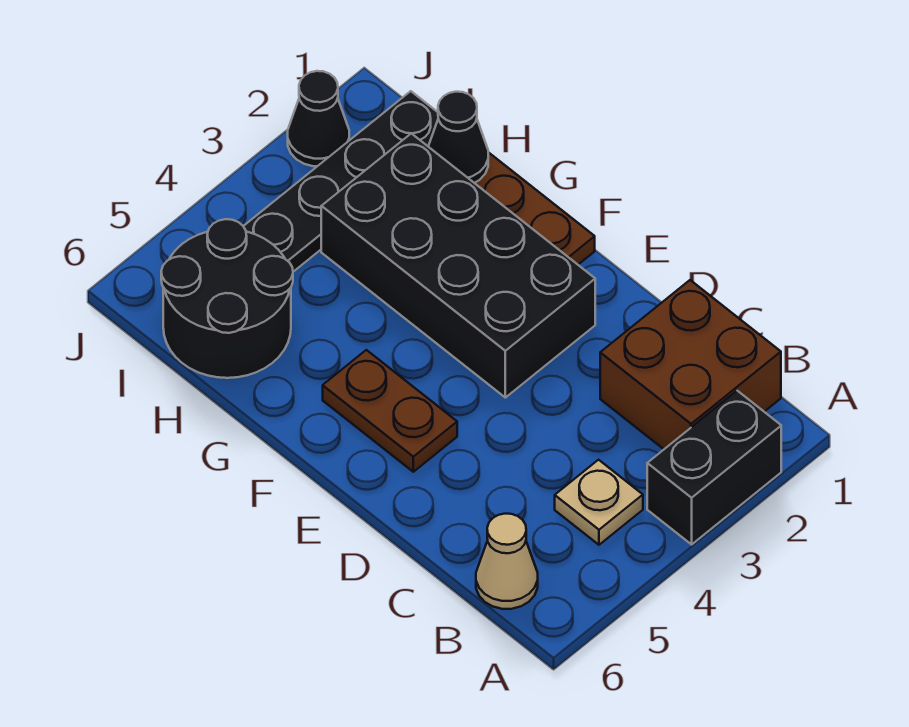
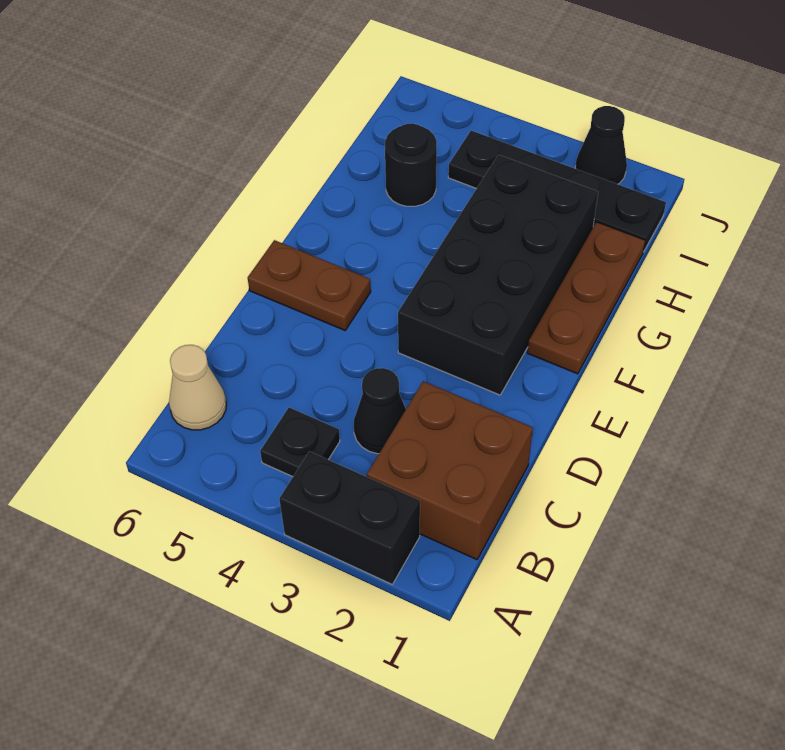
tan plate B4 level 1 -> black plate B4 level 1
brown plate E5:F5 level 1 -> brown plate E5:E6 level 1
black cone H1 level 2 -> black cone C3 level 1
black round brick H5:I6 level 1 -> black round brick H5 level 1

